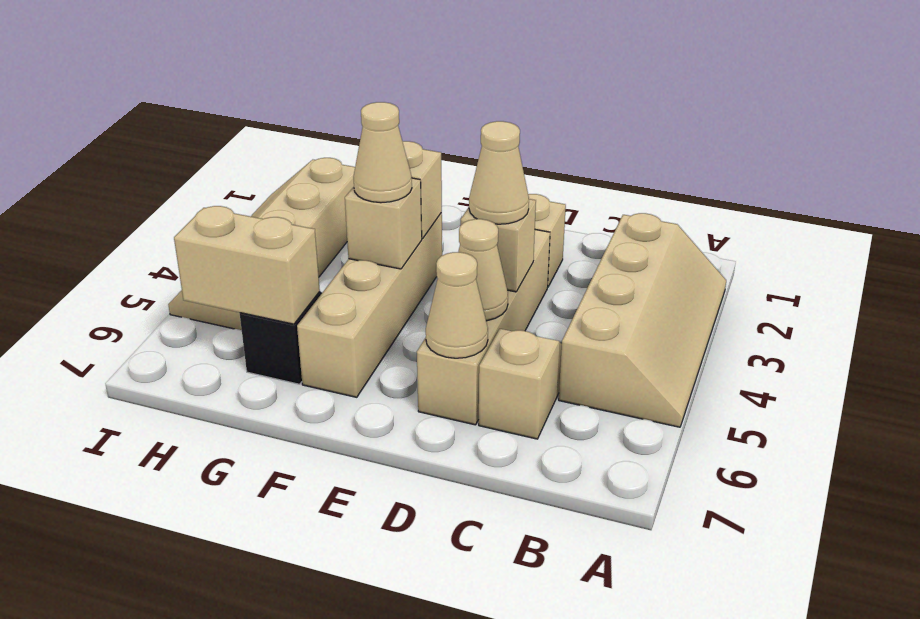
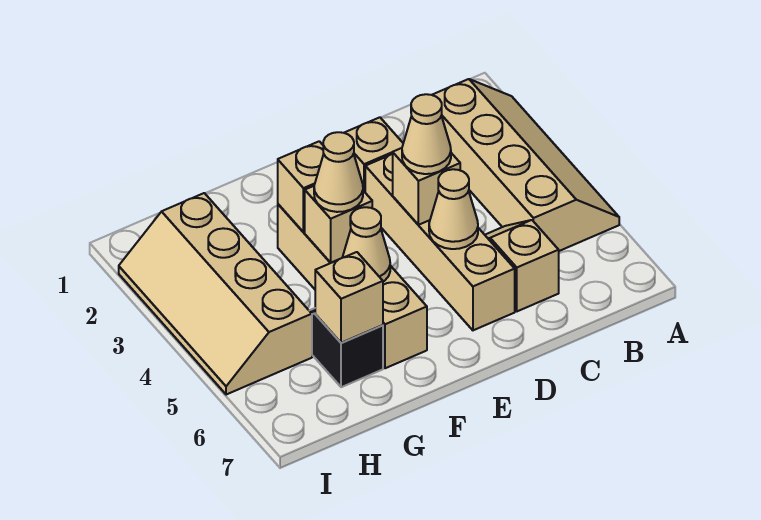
tan cone D6 level 2 -> tan cone F5 level 2
tan brick G6:H6 level 2 -> tan brick G6 level 2

